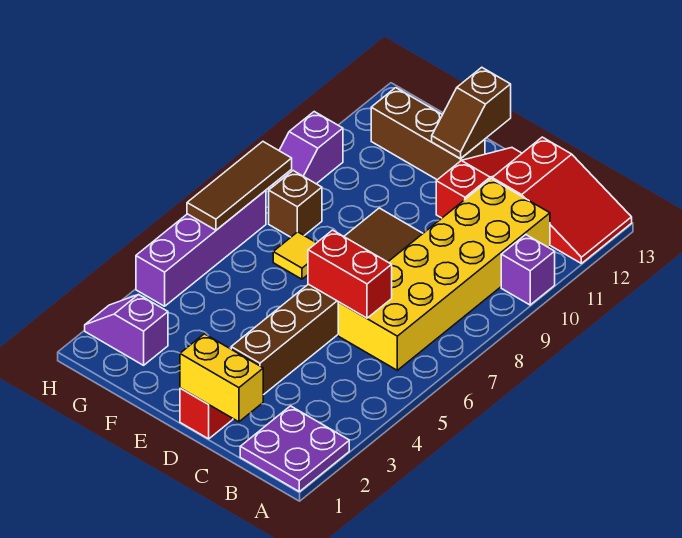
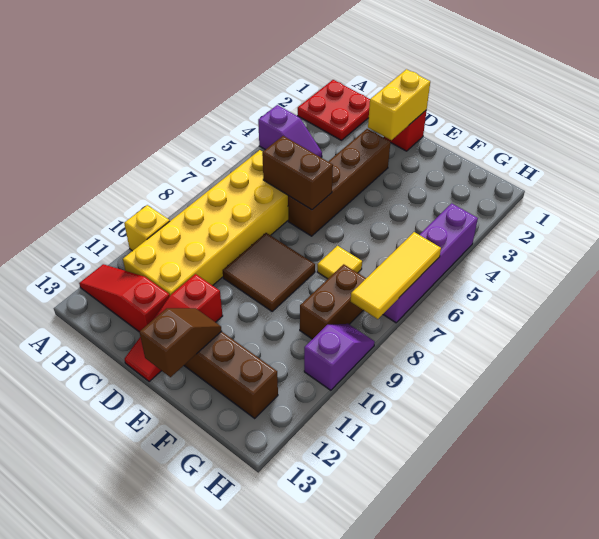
purple plate A1:B2 level 1 -> red plate A1:B2 level 1
purple brick A10 level 1 -> yellow brick A10 level 1
red slope A12:C13 level 1 top C -> red slope A12:C12 level 1 top C
yellow brick C1:D1 level 2 -> yellow brick D1:D2 level 2
red brick C6:D6 level 2 -> brown brick C6:D6 level 2
purple slope G2:H2 level 1 top G -> purple slope A4:B4 level 1 top A
brown brick G8 level 1 -> brown brick G8:G9 level 1
brown tile H6:H8 level 2 -> yellow tile H6:H8 level 2

